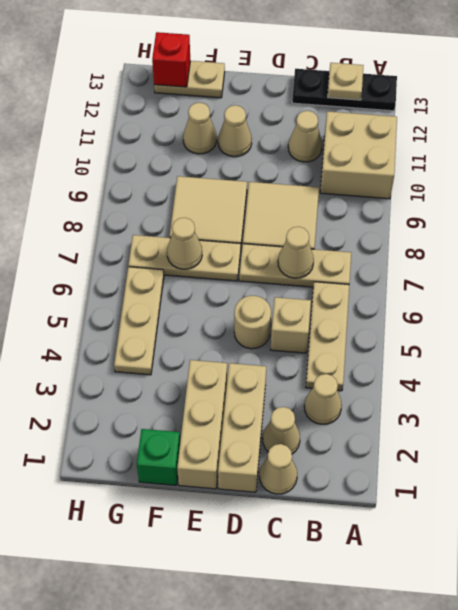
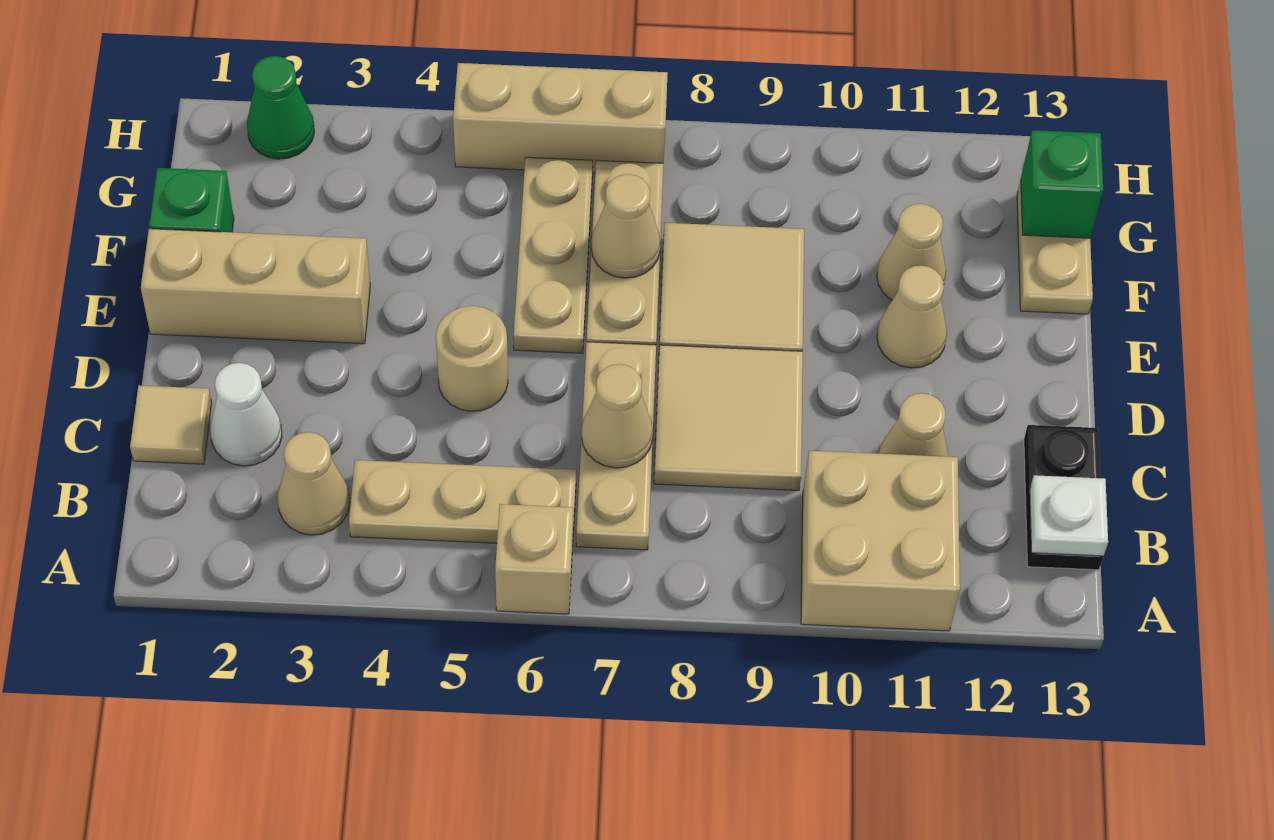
black plate A13:C13 level 1 -> black plate B13:C13 level 1
tan plate B13 level 2 -> white plate B13 level 2
tan cone C1 level 1 -> tan tile C1 level 1
tan cone C2 level 1 -> white cone C2 level 1
tan brick C5 level 1 -> tan brick A6 level 1
tan brick D1:D3 level 1 -> tan brick H5:H7 level 1
tan plate G4:G6 level 1 -> tan plate E6:G6 level 1
red brick G13 level 2 -> green brick G13 level 2
none -> green cone H2 level 1

